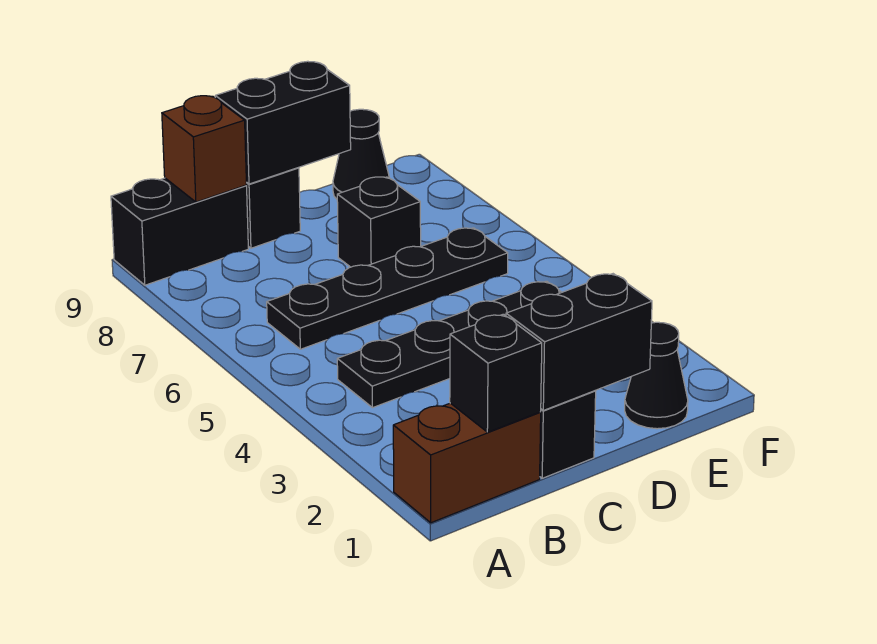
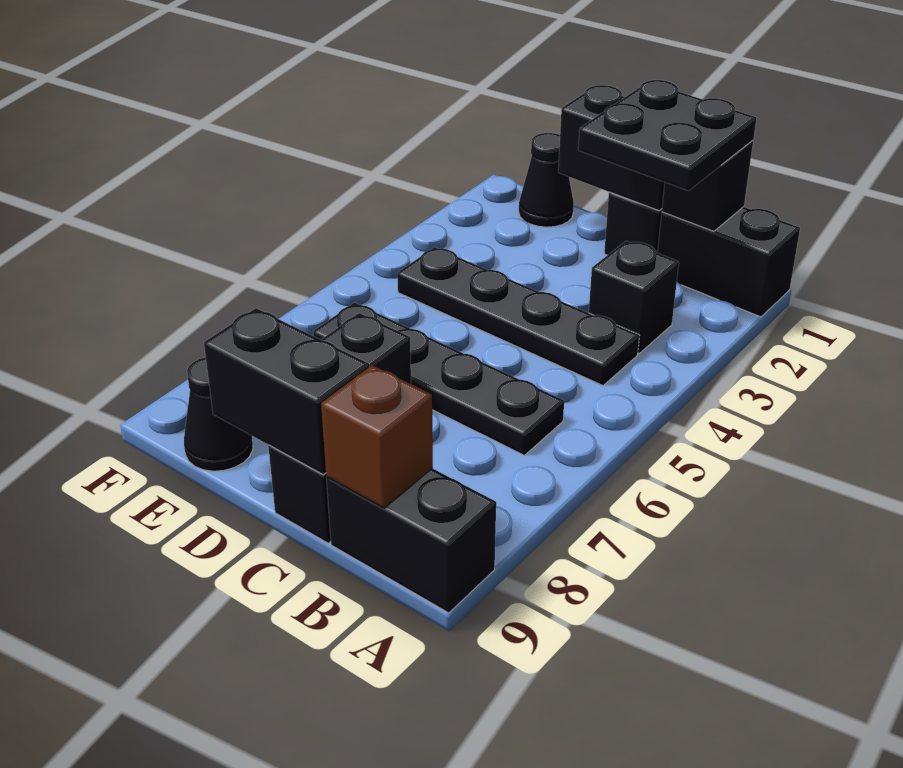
brown brick A1:B1 level 1 -> black brick A1:B1 level 1
none -> black plate B1:C2 level 3
none -> black brick B3 level 1

